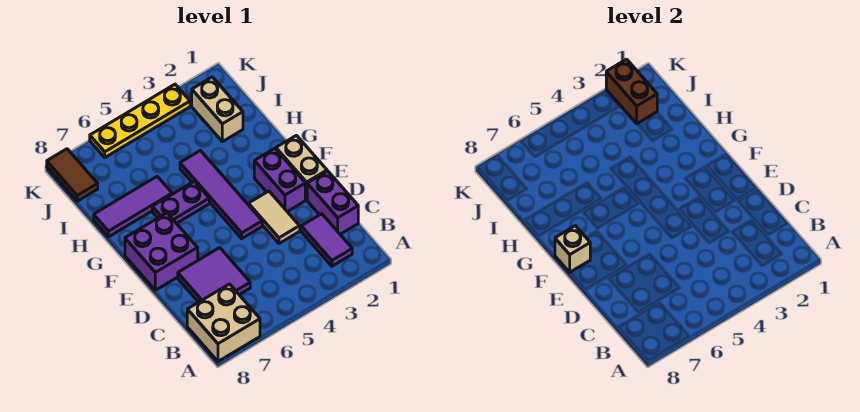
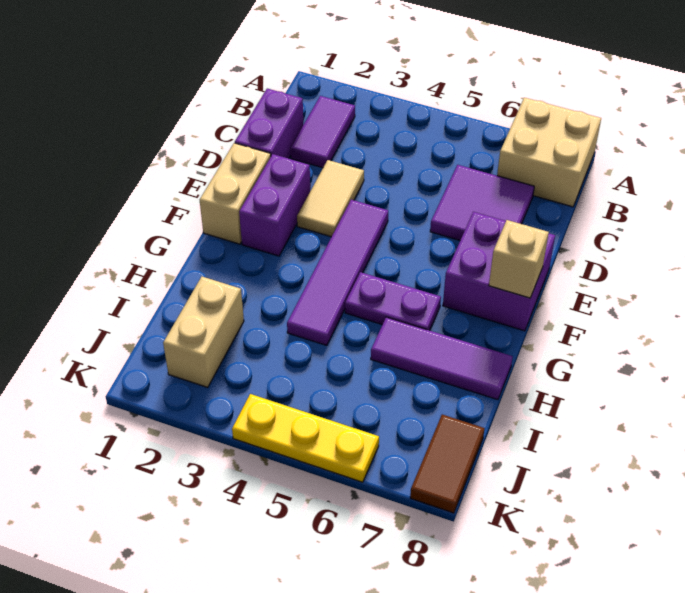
brown brick J2:K2 level 2 -> none
yellow plate K3:K6 level 1 -> yellow plate K4:K6 level 1

